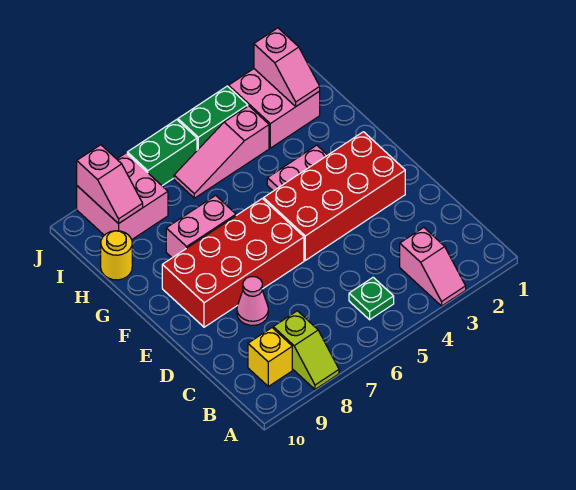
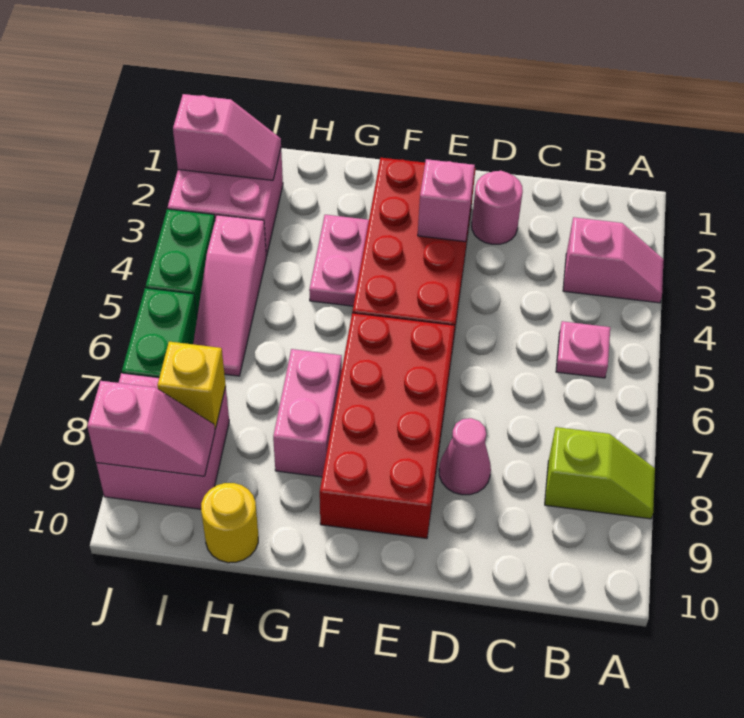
green plate B5 level 1 -> pink plate B5 level 1
yellow brick B9 level 1 -> yellow brick I8 level 2
none -> pink round brick D2 level 1
none -> pink brick E3 level 2

